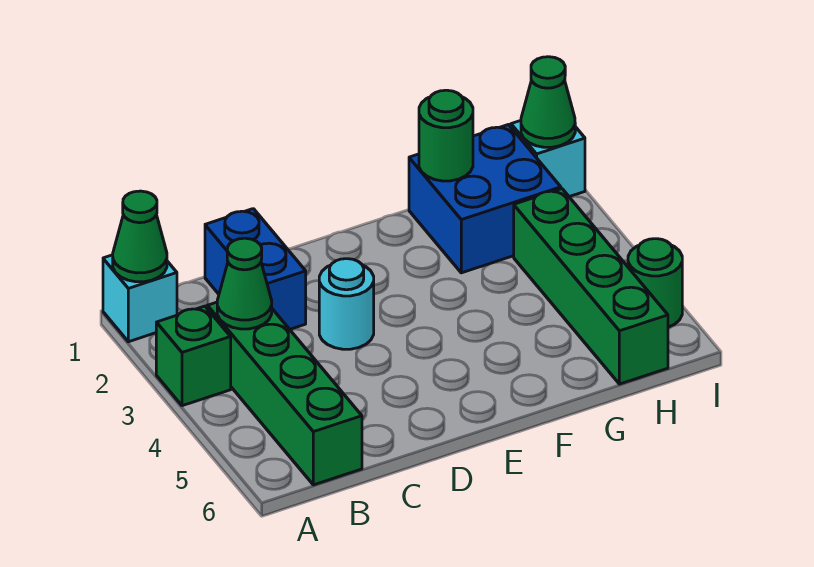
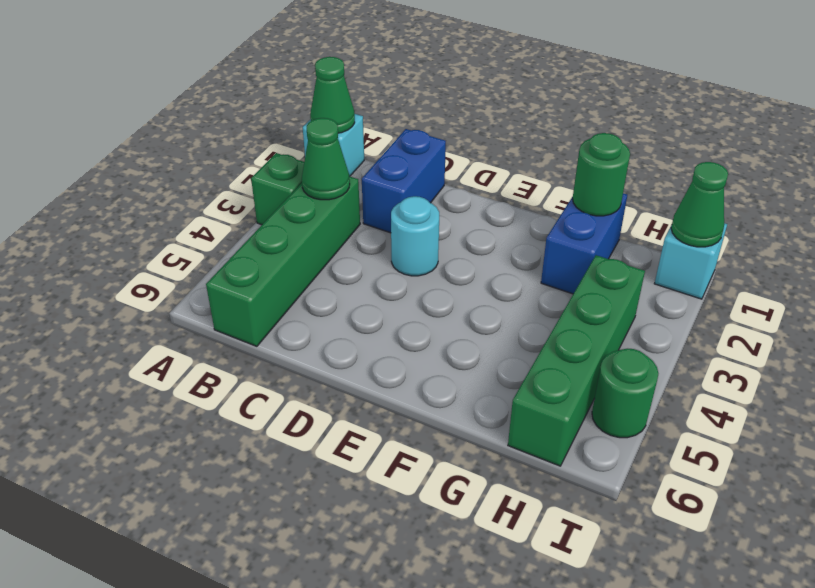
blue brick G1:H2 level 1 -> blue brick G1:G2 level 1

